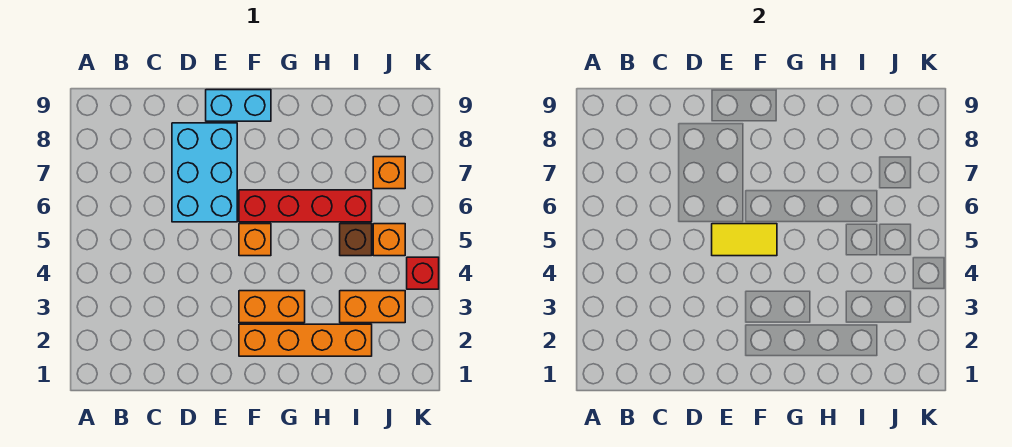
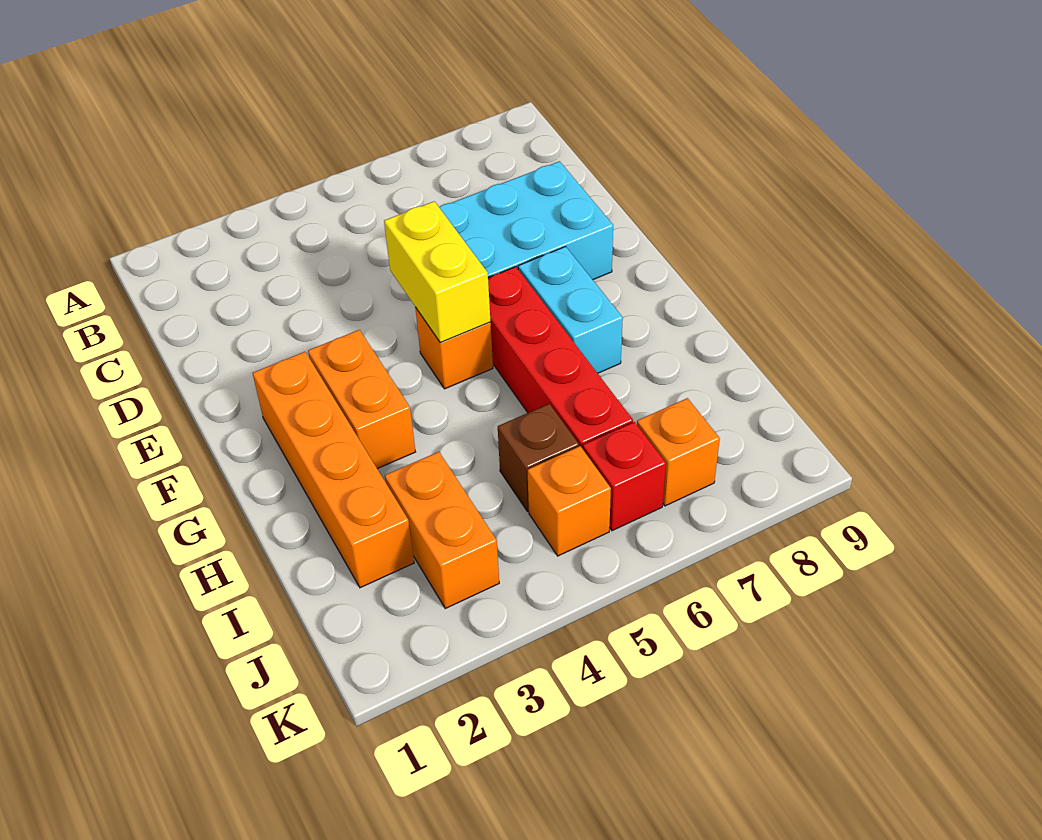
yellow tile E5:F5 level 2 -> yellow brick E5:F5 level 2
cyan brick E9:F9 level 1 -> cyan brick F7:G7 level 1
red brick K4 level 1 -> red brick J6 level 1

